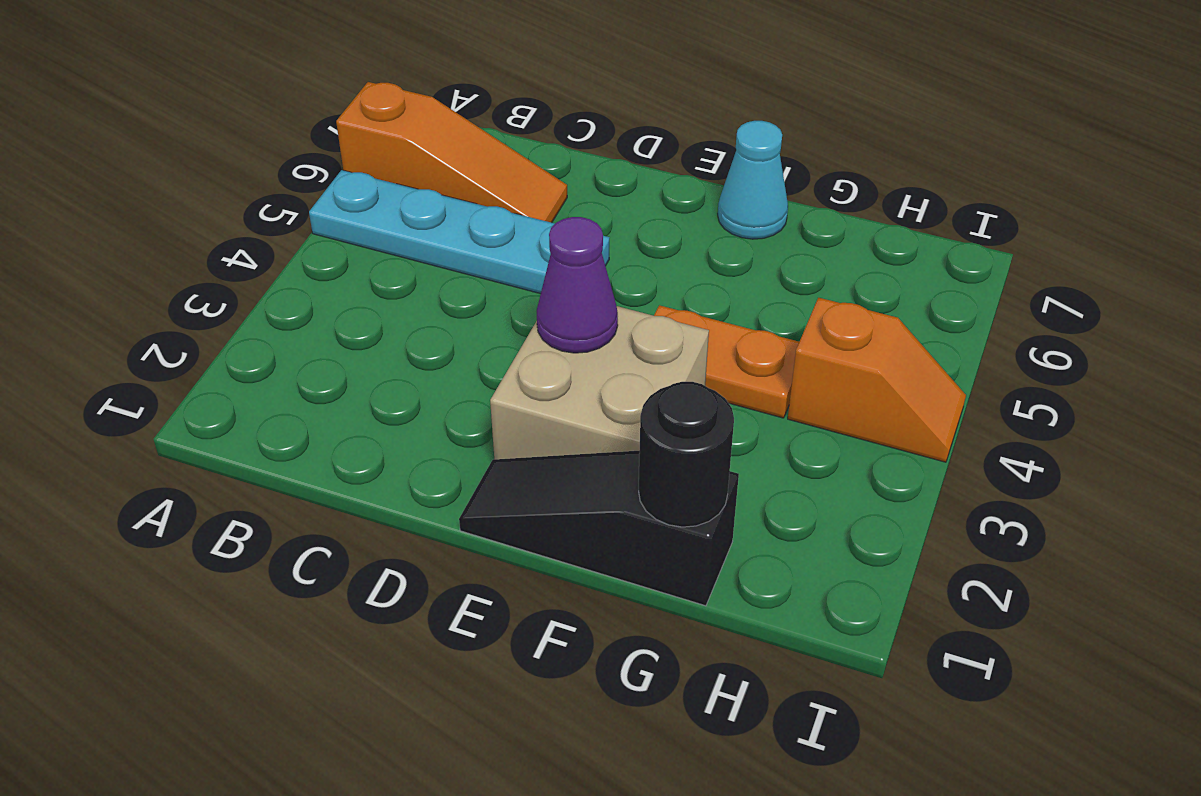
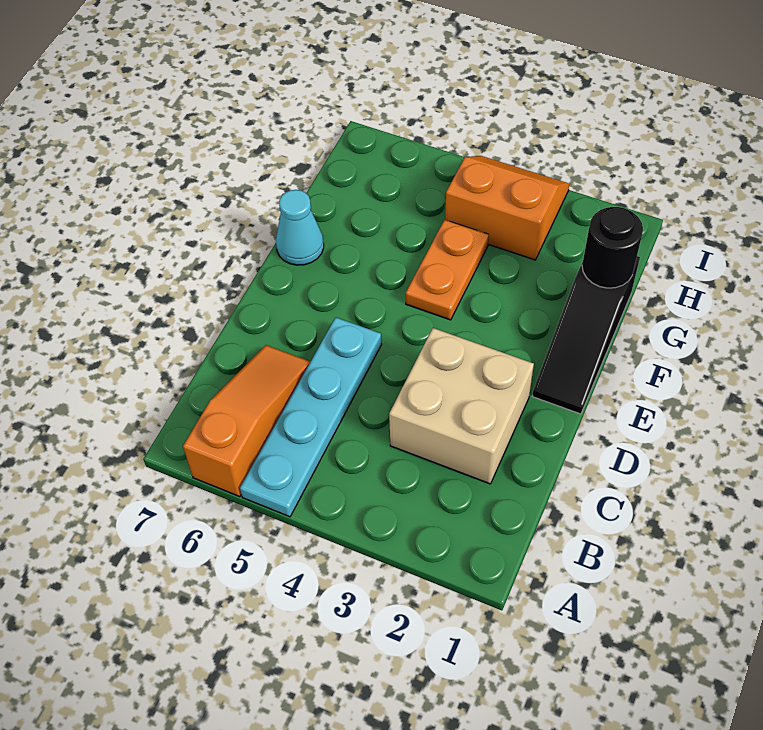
tan brick E2:F3 level 1 -> tan brick C2:D3 level 1
purple cone E3 level 2 -> none
orange slope H4:I4 level 1 top H -> orange slope H3:I4 level 1 top H

